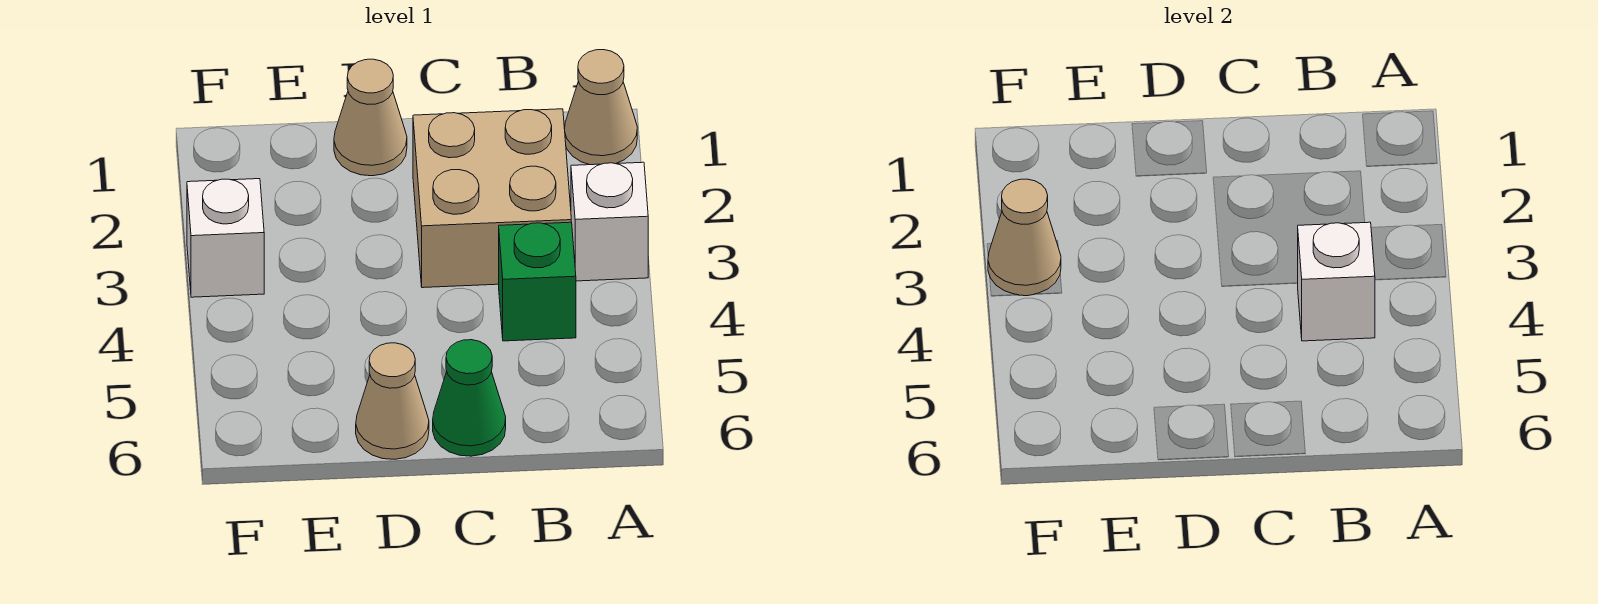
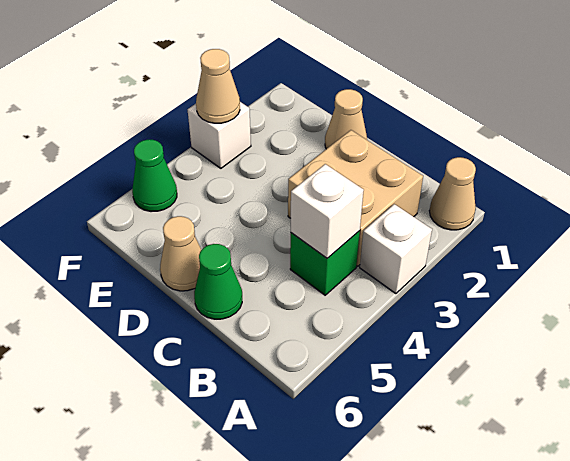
none -> green cone F5 level 1

